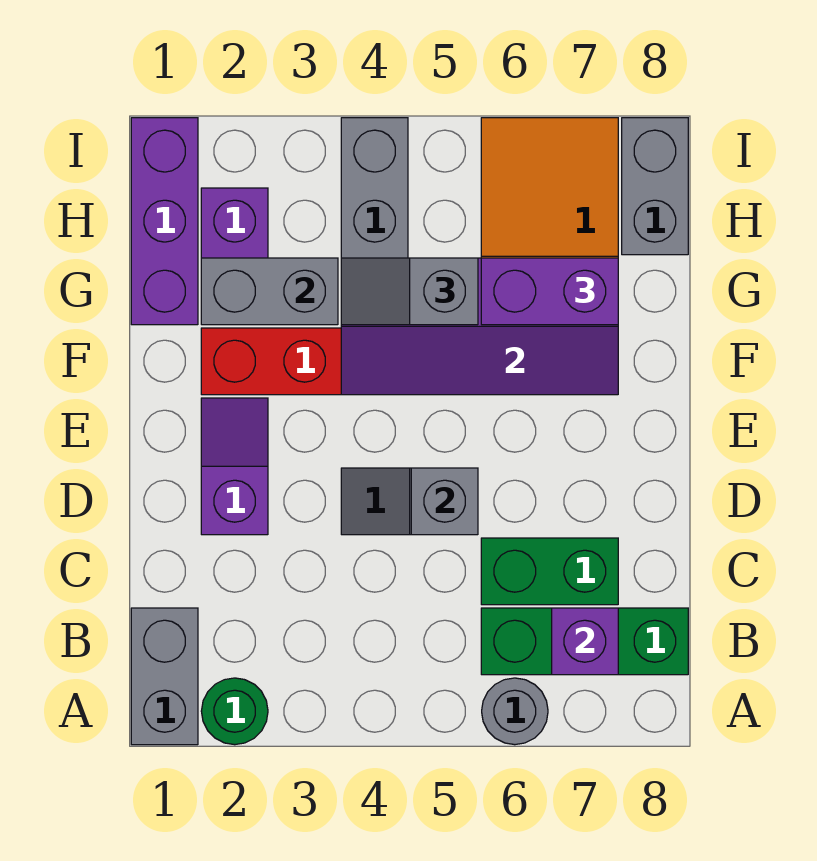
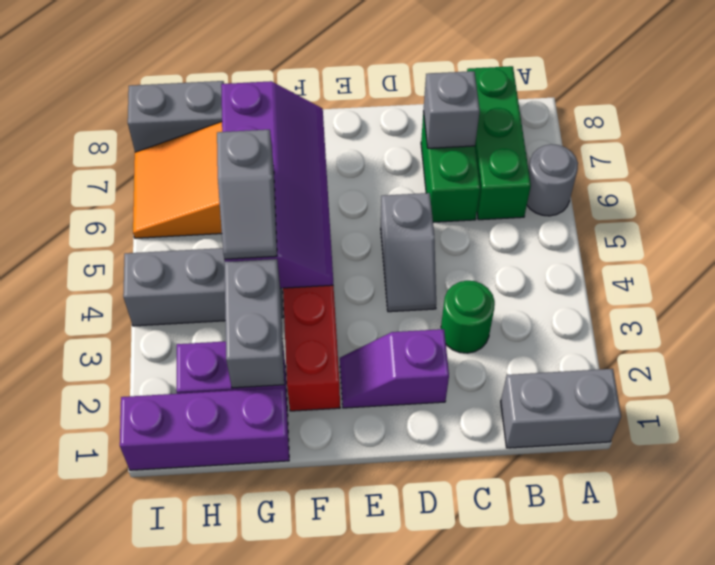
green round brick A2 level 1 -> green round brick C3 level 1
purple brick B7 level 2 -> none
grey brick D5 level 2 -> grey brick C7 level 2
purple brick G6:G7 level 3 -> none

